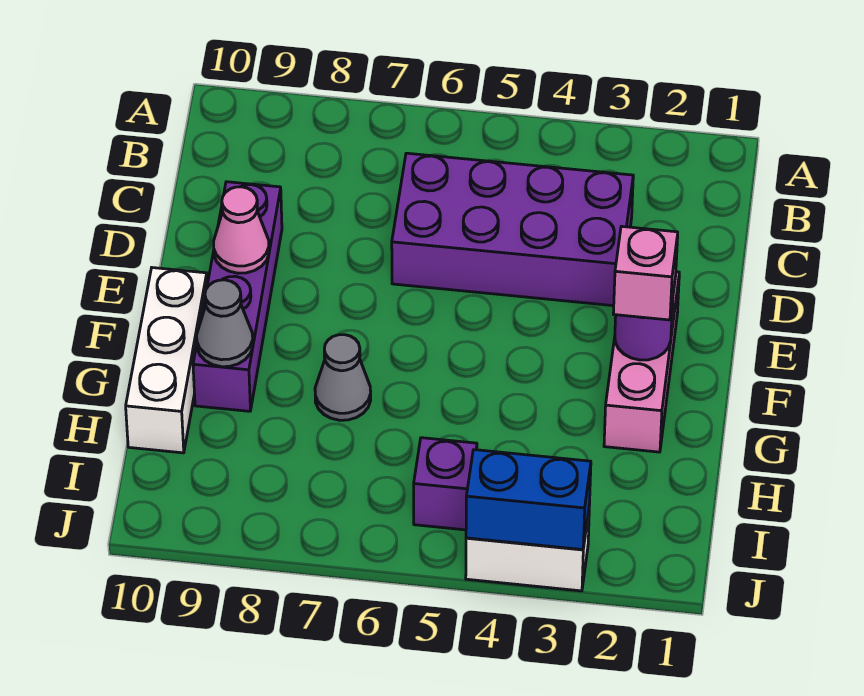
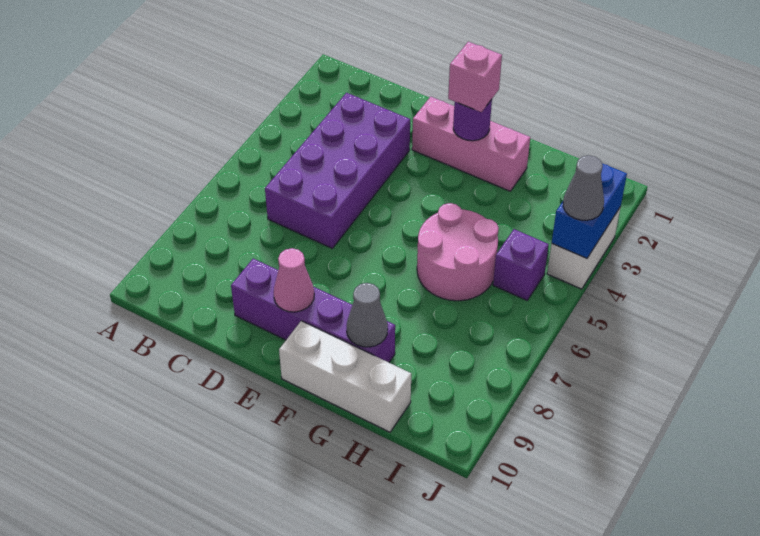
none -> pink round brick G5:H6 level 1
grey cone G7 level 1 -> grey cone J4 level 3

